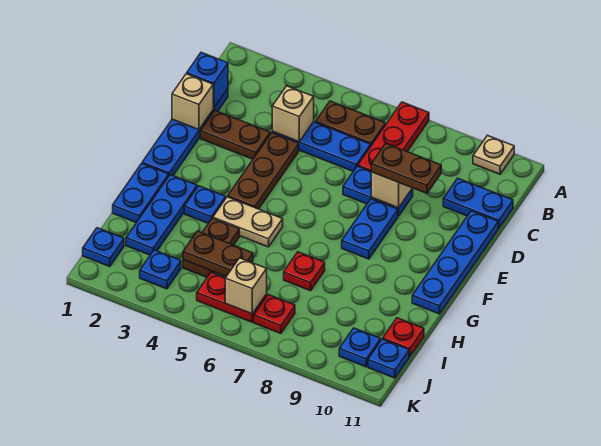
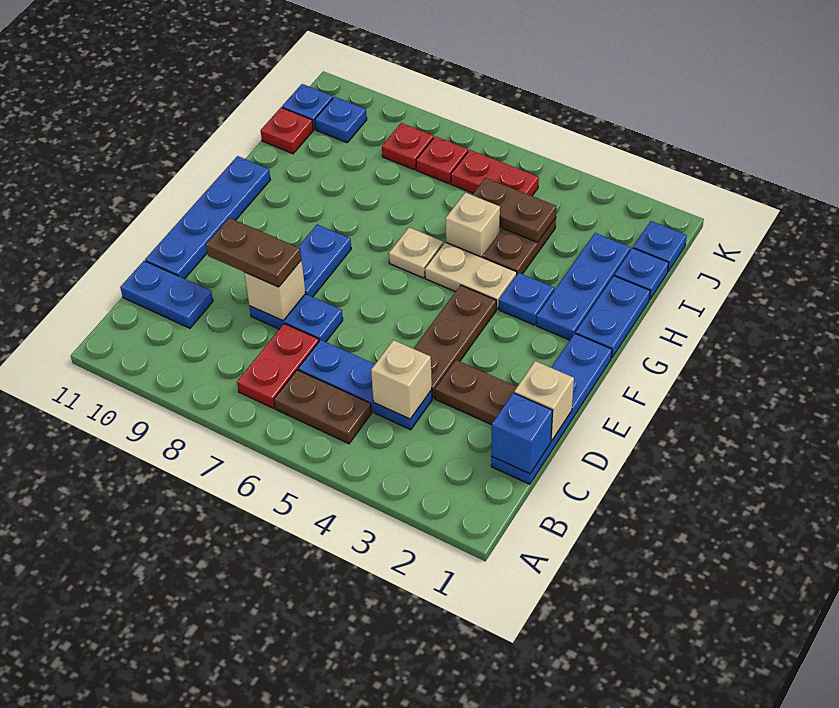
red plate A7:C7 level 1 -> red plate B7:C7 level 1
tan plate A10 level 1 -> tan plate G6 level 1
red plate H7 level 1 -> red plate J8 level 1
blue plate J3 level 1 -> blue plate I1 level 1
tan brick J6 level 2 -> tan brick H5 level 1

